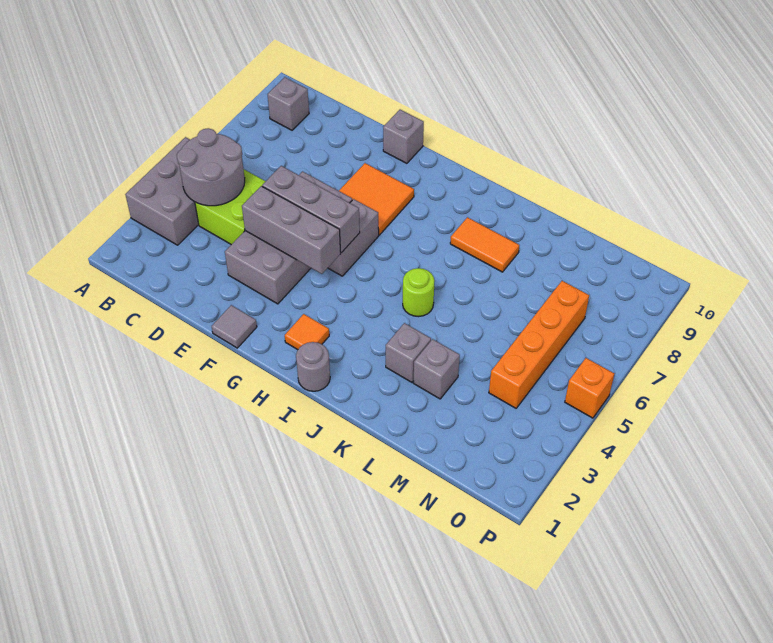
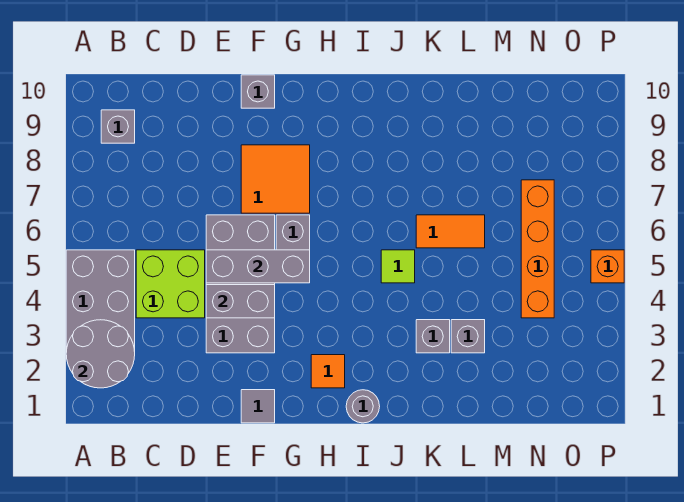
grey round brick B4:C5 level 2 -> grey round brick A2:B3 level 2
grey brick E4:G4 level 2 -> grey brick E4:F4 level 2
lime round brick J5 level 1 -> lime tile J5 level 1
orange tile J8:K8 level 1 -> orange tile K6:L6 level 1

